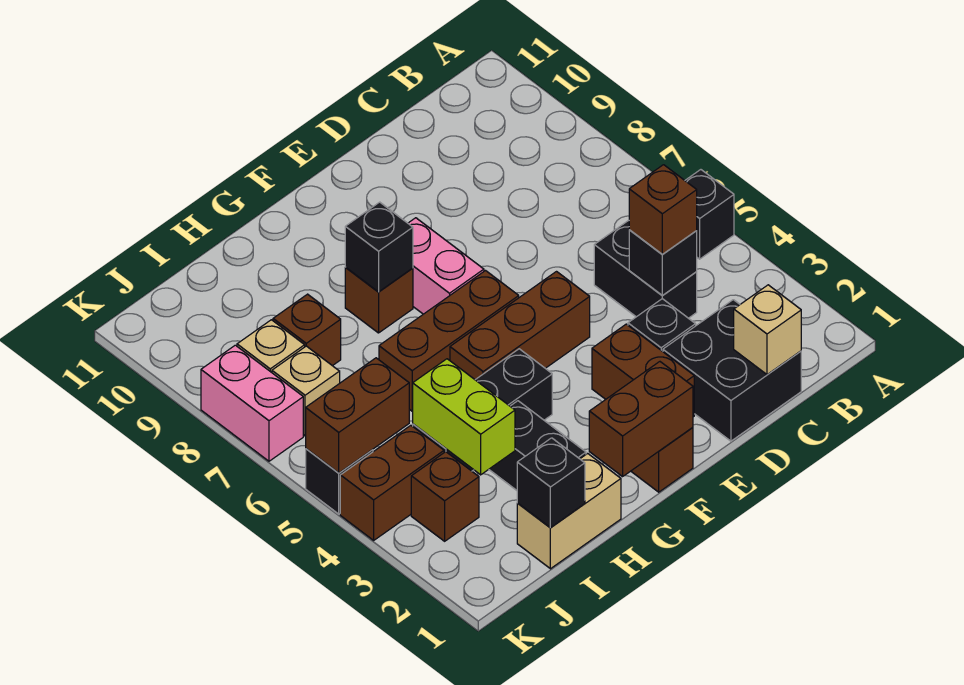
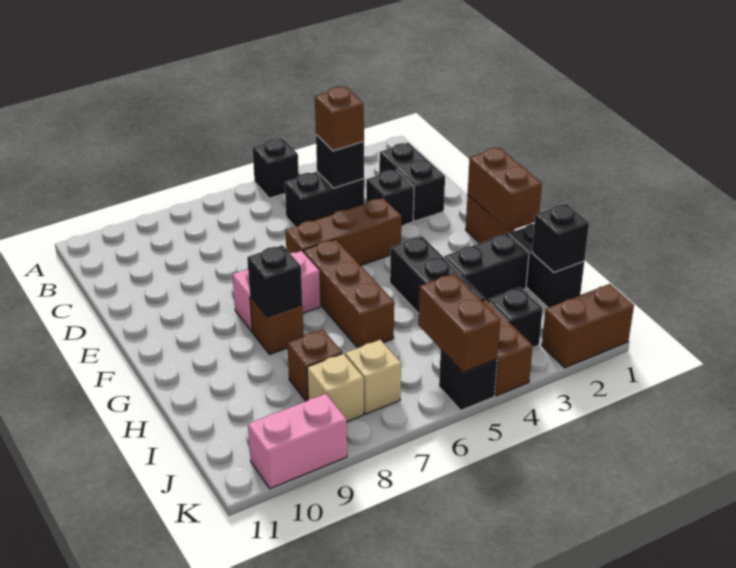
black brick C1:D2 level 1 -> black brick C2:D2 level 1
tan brick C1 level 2 -> none
brown brick E2:E3 level 1 -> brown brick K1:K2 level 1
brown brick E5:G5 level 1 -> brown brick E4:E6 level 1
tan brick H1:I1 level 1 -> black brick H1:I1 level 1
lime brick I3:I4 level 2 -> none
brown brick J3 level 1 -> black brick J3 level 1
pink brick K7:K8 level 1 -> pink brick K9:K10 level 1

